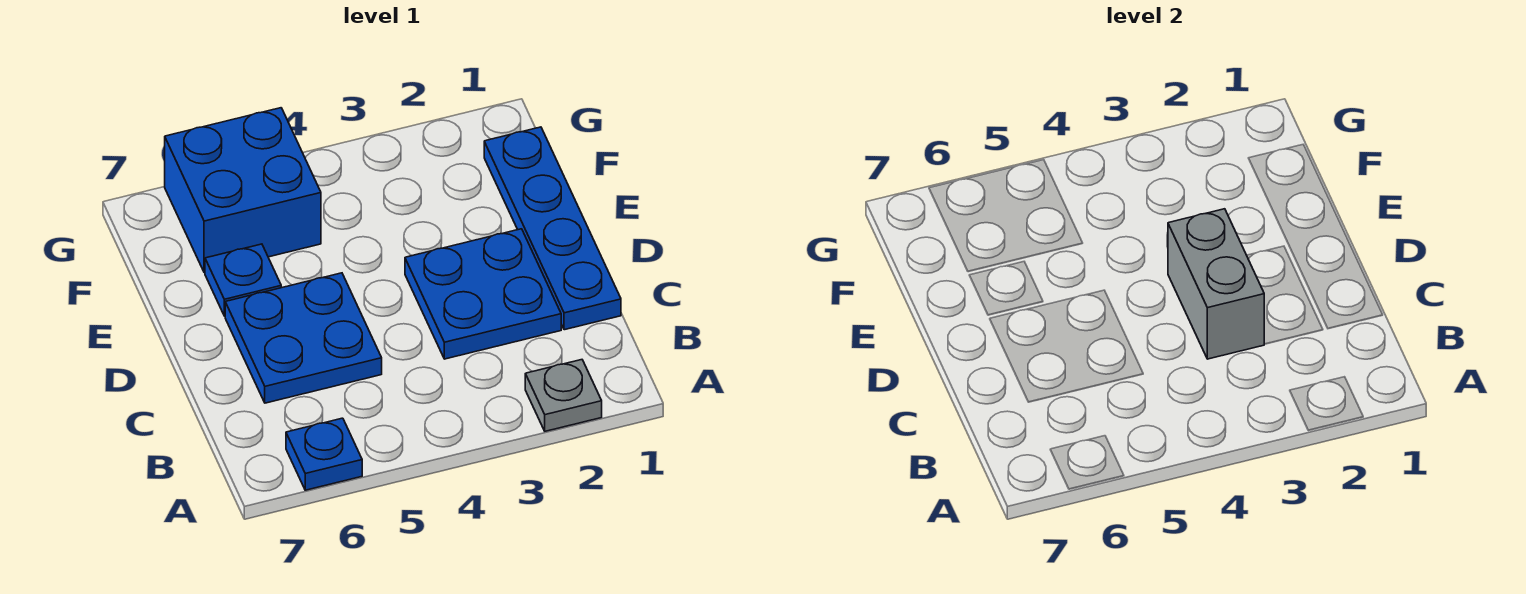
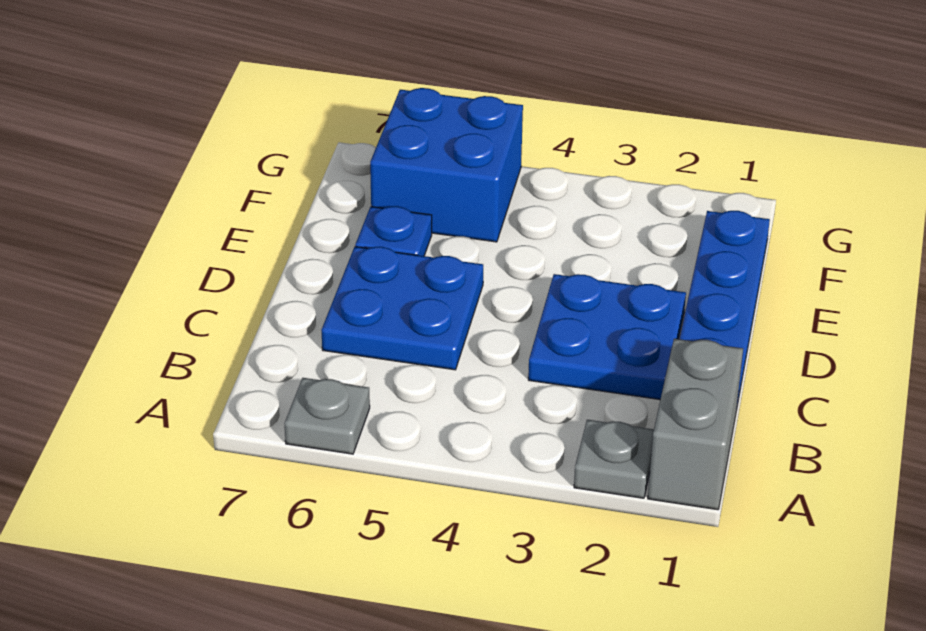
blue plate A6 level 1 -> grey plate A6 level 1
grey brick C3:D3 level 2 -> grey brick A1:B1 level 1

